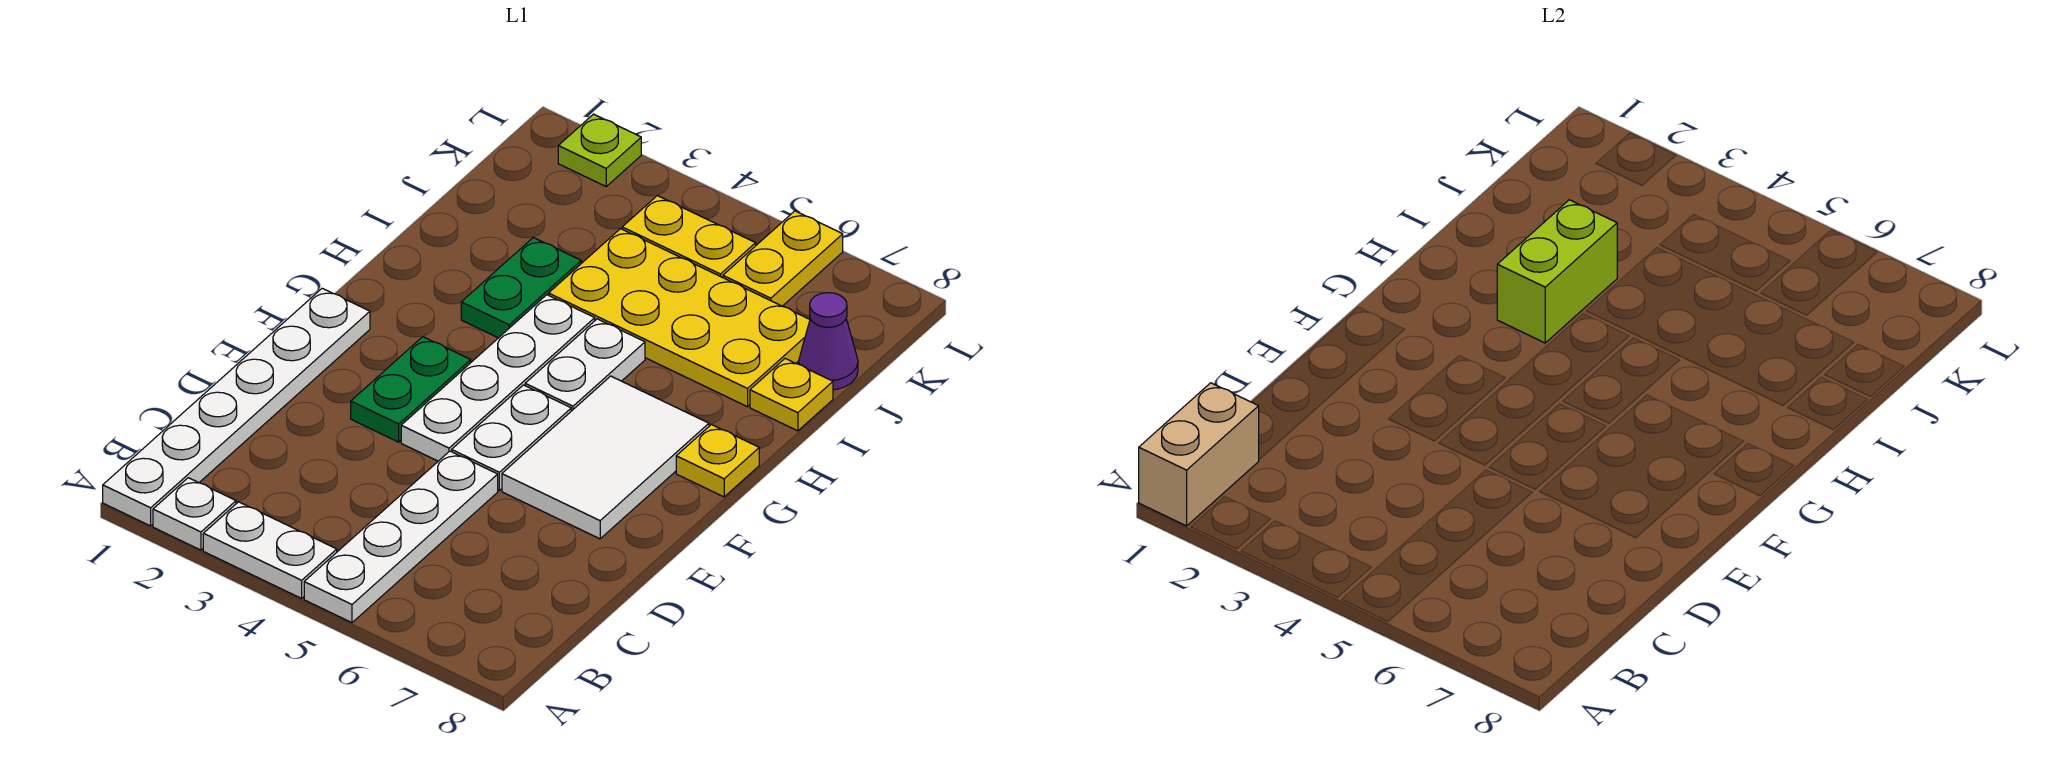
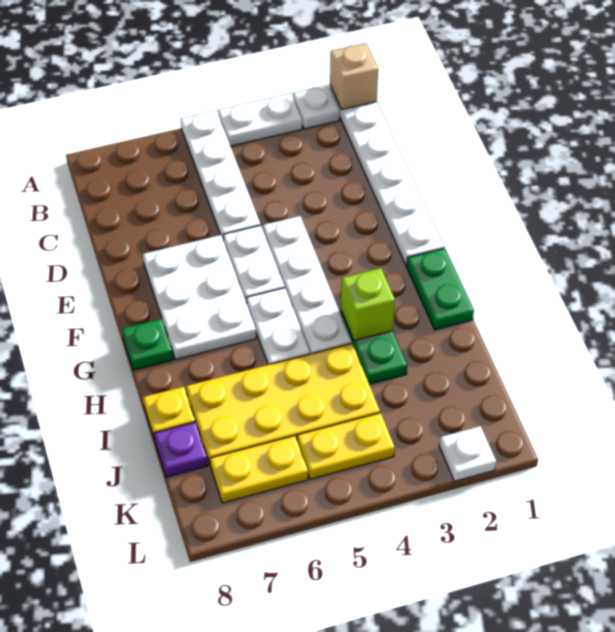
tan brick A1:B1 level 2 -> tan brick A1 level 2
green plate E3:F3 level 1 -> green plate G1:H1 level 1
white tile E6:G7 level 1 -> white plate E6:G7 level 1
yellow plate G8 level 1 -> green plate G8 level 1
lime brick H3:I3 level 2 -> lime brick H3 level 2
purple cone J8 level 1 -> purple plate J8 level 1
yellow plate K6:L6 level 1 -> yellow plate K6:K7 level 1
lime plate L2 level 1 -> white plate L2 level 1

